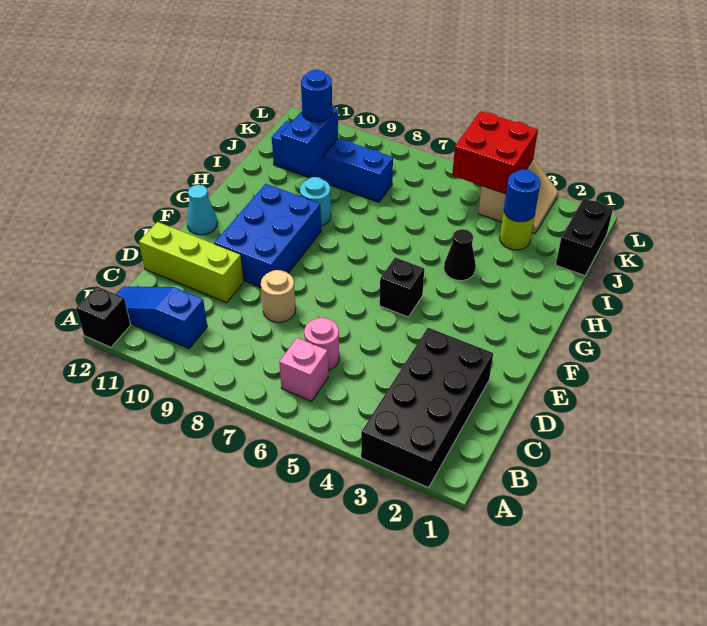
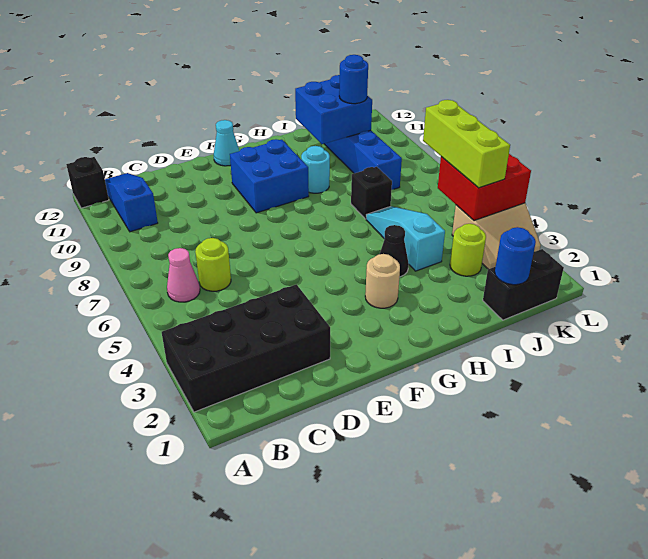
pink brick B6 level 1 -> pink cone B6 level 1
pink round brick C6 level 1 -> lime round brick C6 level 1
tan round brick D8 level 1 -> tan round brick G3 level 1
lime brick D10:D12 level 1 -> lime brick K4:K6 level 3
blue brick E9:G10 level 1 -> blue brick F9:G10 level 1
black brick F5 level 1 -> black brick I7 level 1
none -> cyan slope I4:I6 level 1 top 4
blue brick I10:J10 level 2 -> blue brick I10:J11 level 2
blue round brick J3 level 2 -> blue round brick J1 level 2

